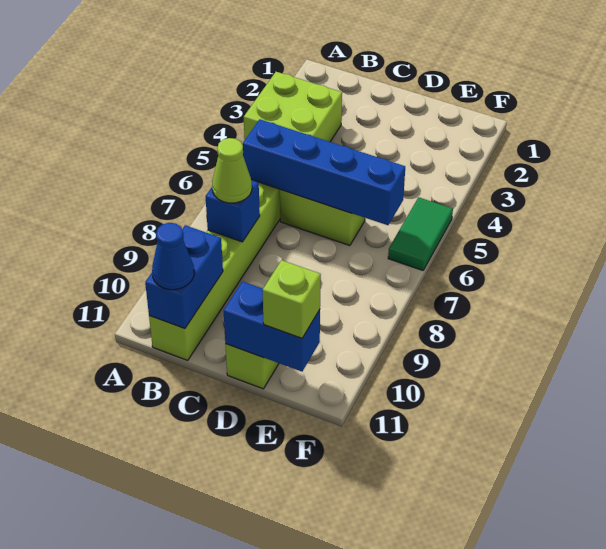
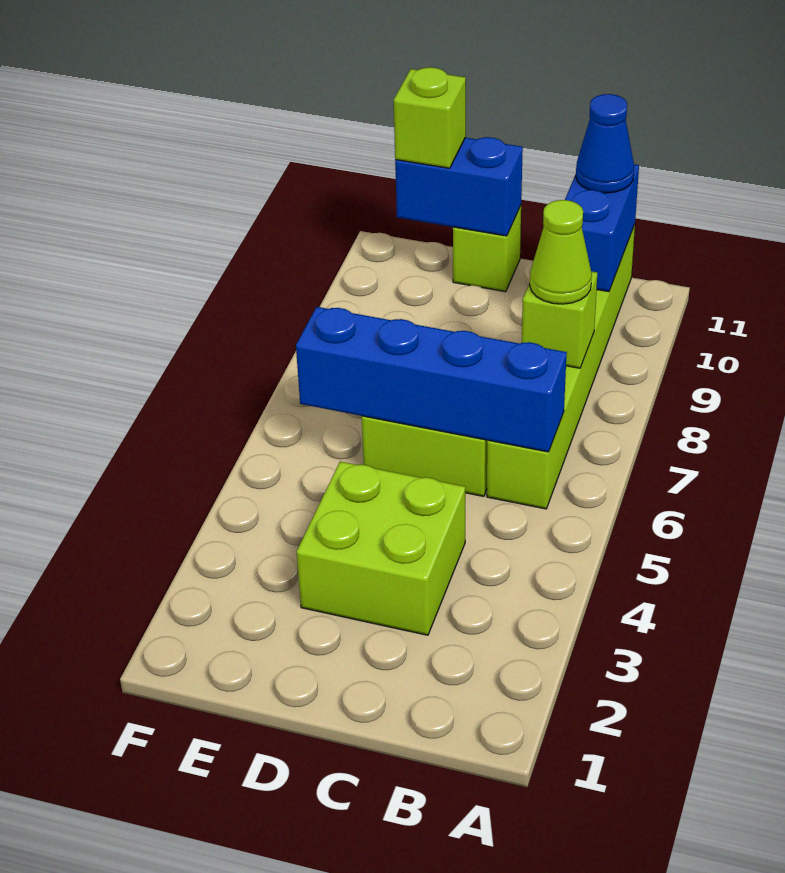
lime brick A3:B4 level 1 -> lime brick C3:D4 level 1
blue brick B8 level 2 -> lime brick B8 level 2
green tile F5:F6 level 1 -> none

